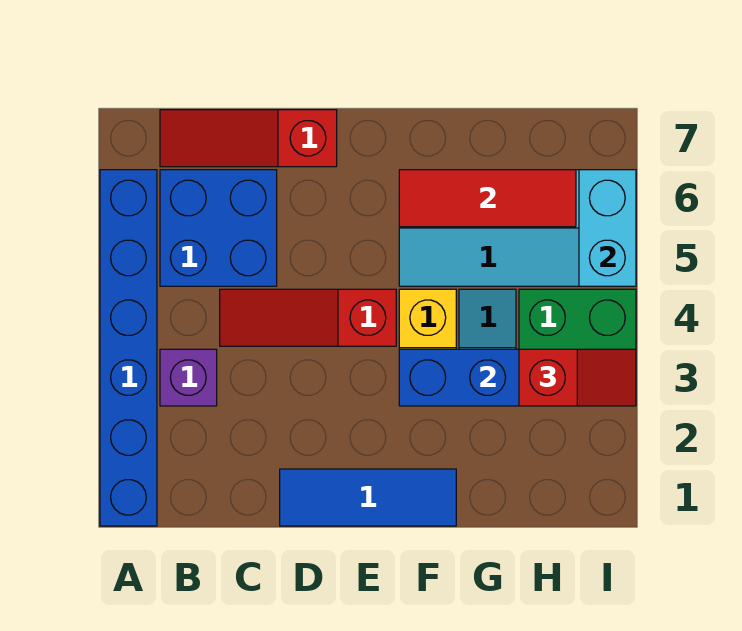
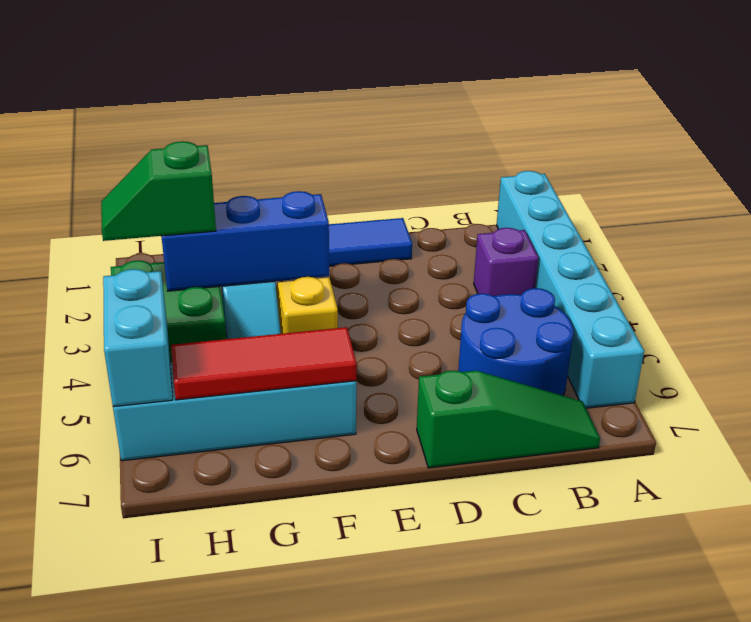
blue brick A1:A6 level 1 -> cyan brick A1:A6 level 1
blue brick B5:C6 level 1 -> blue round brick B5:C6 level 1
red slope B7:D7 level 1 top D -> green slope B7:D7 level 1 top D
red slope C4:E4 level 1 top E -> none
red slope H3:I3 level 3 top H -> green slope H3:I3 level 3 top H

